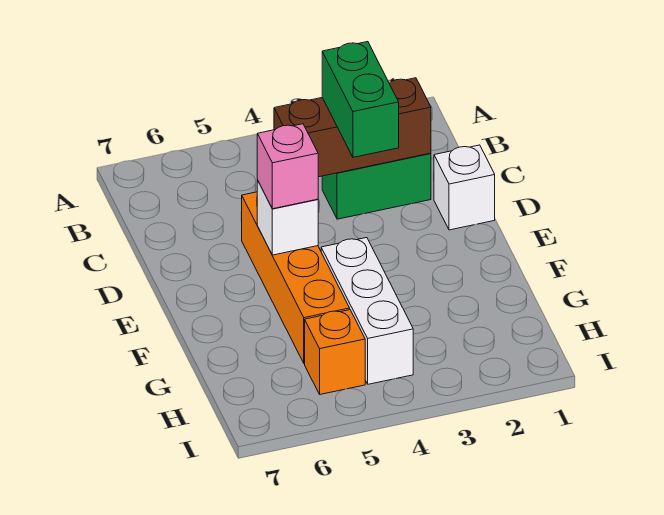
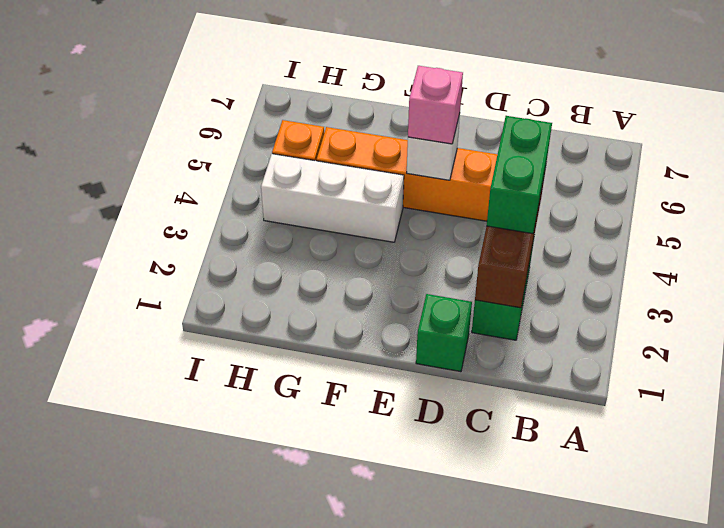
green brick C3:D3 level 3 -> green brick C3:C4 level 3
white brick D1 level 1 -> green brick D1 level 1

